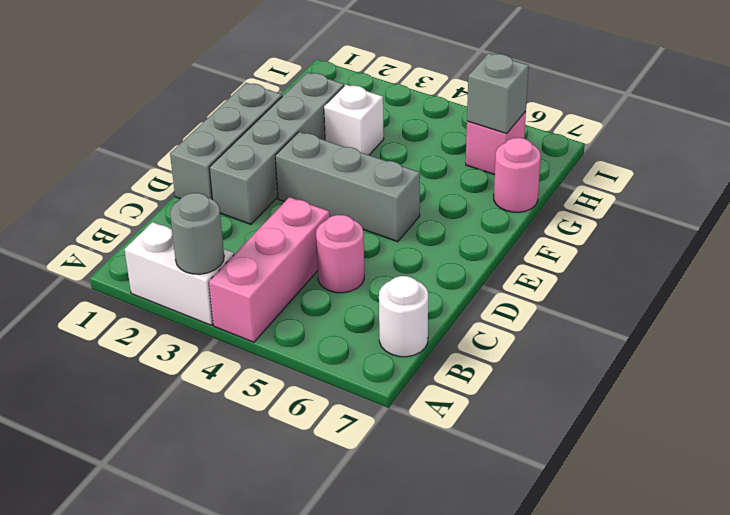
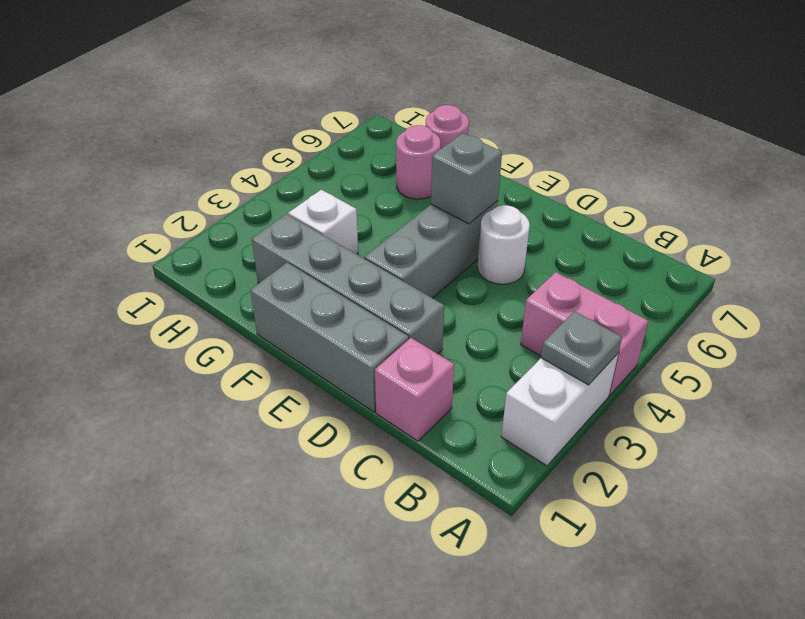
grey round brick A3 level 2 -> grey plate A3 level 2
pink brick A4:C4 level 1 -> pink brick A4:B4 level 1
white round brick B7 level 1 -> white round brick D5 level 1
pink round brick C5 level 1 -> pink round brick G6 level 1
pink brick H6 level 1 -> pink brick C1 level 1
grey brick H6 level 2 -> grey brick E5 level 2

